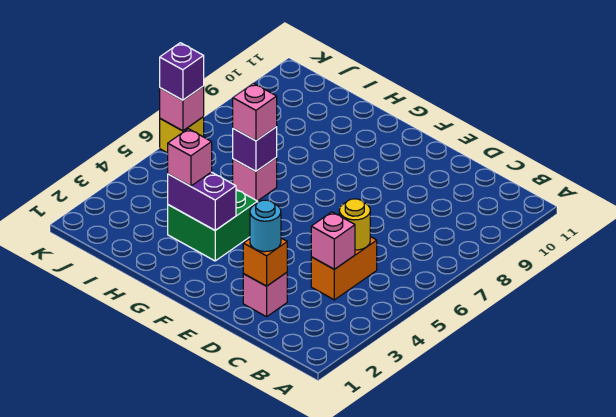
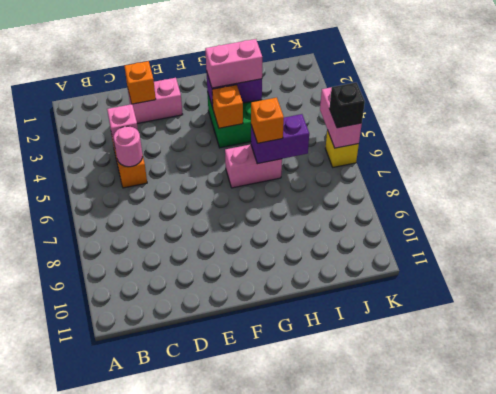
yellow round brick C5 level 2 -> pink round brick C5 level 2
pink brick D2 level 1 -> pink brick D2:E2 level 1
cyan round brick D2 level 3 -> none
none -> orange brick G4 level 2
pink brick H3 level 3 -> pink brick G3:H3 level 3
pink brick H6 level 1 -> pink brick G6:H6 level 1
purple brick H6 level 2 -> purple brick H6:I6 level 2
pink brick H6 level 3 -> orange brick H6 level 3
pink brick K6 level 2 -> pink brick K5:K6 level 2
purple brick K6 level 3 -> black brick K6 level 3

